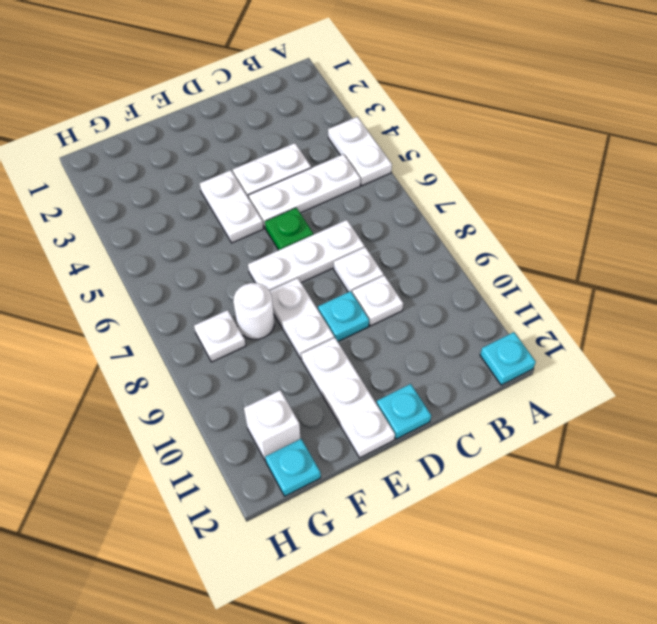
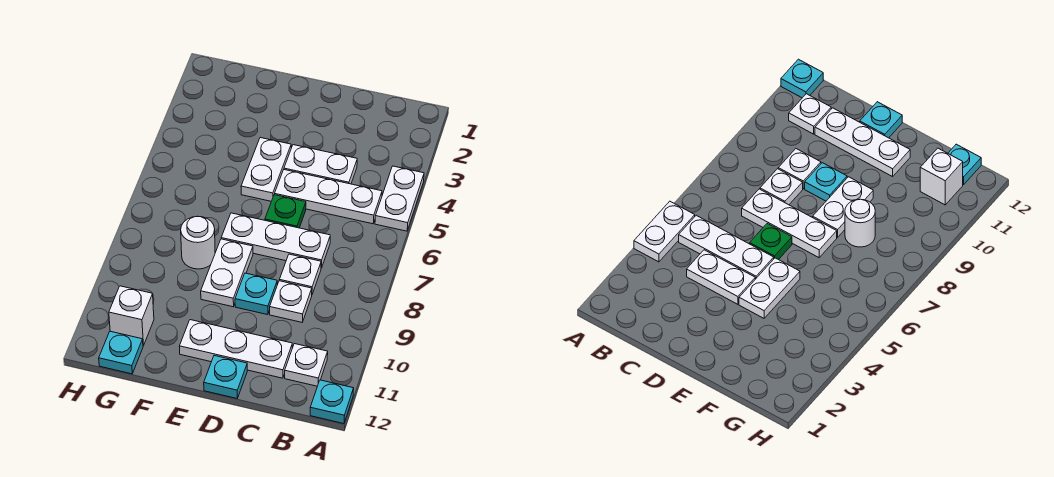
white plate E10:E12 level 1 -> white plate C11:E11 level 1
white plate G8 level 1 -> white plate B11 level 1

